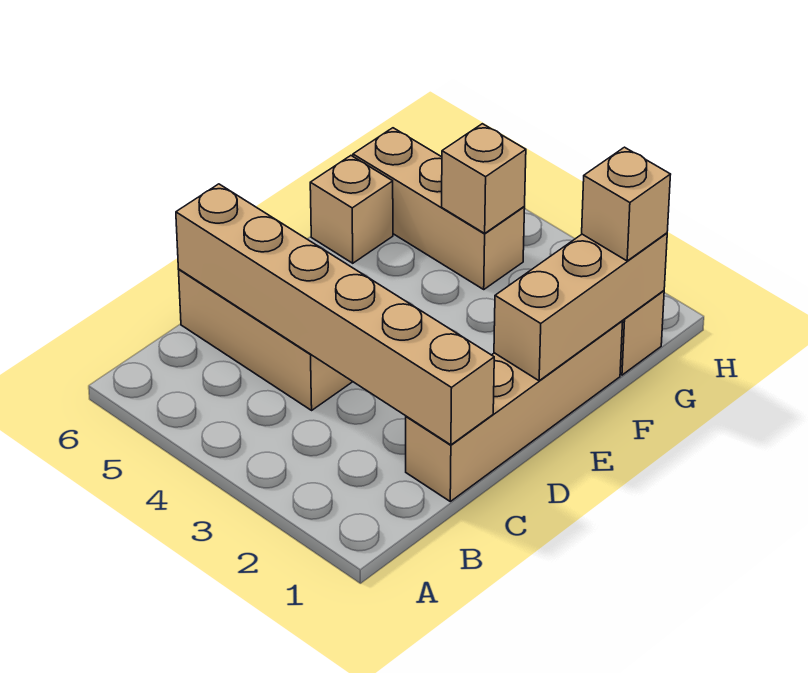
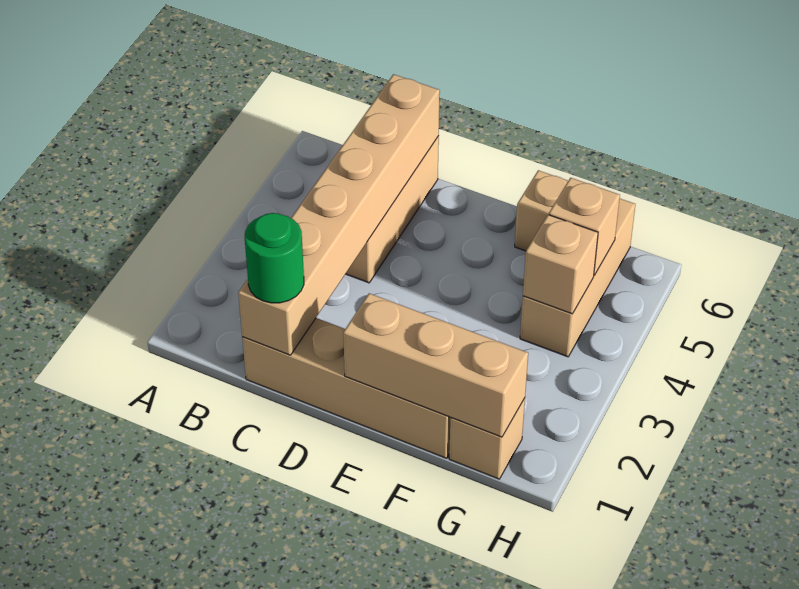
none -> green round brick C1 level 3
tan brick G1 level 3 -> tan brick G5 level 2

